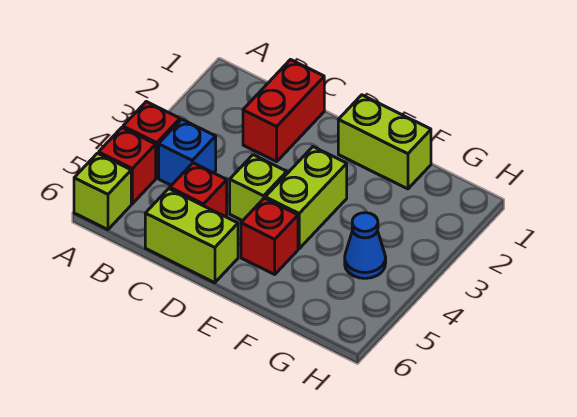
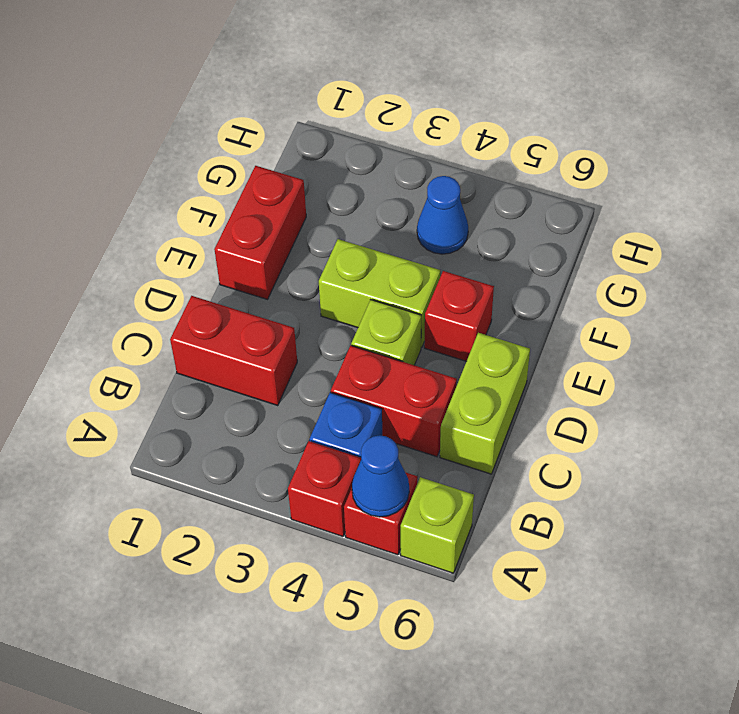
none -> blue cone A5 level 2
red brick C5 level 1 -> red brick C4:C5 level 1
lime brick E1:F1 level 1 -> red brick E1:F1 level 1

